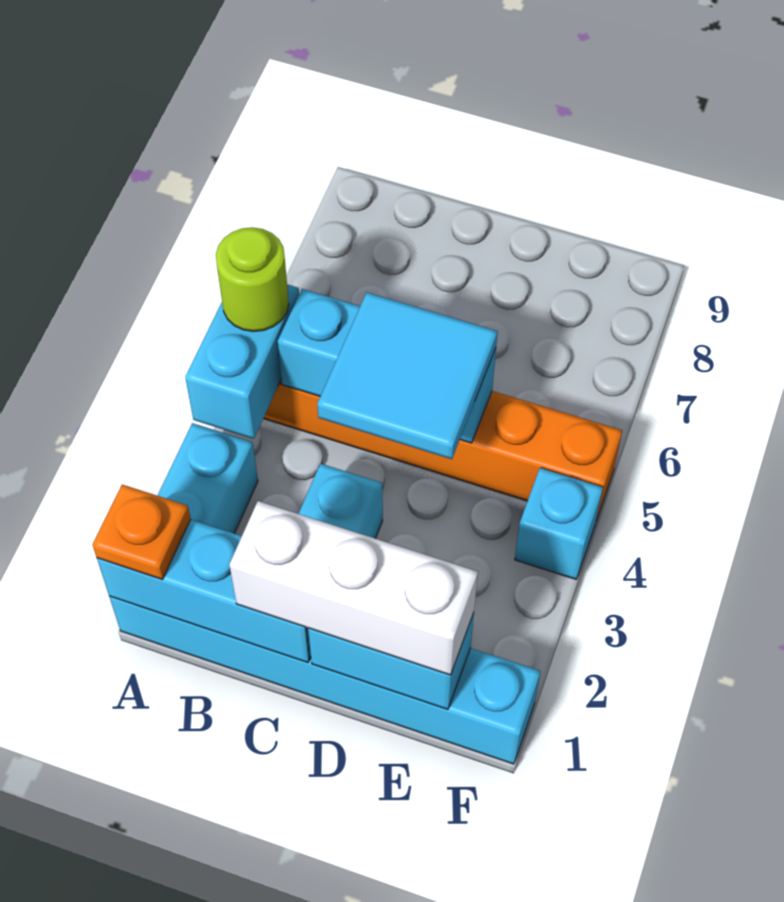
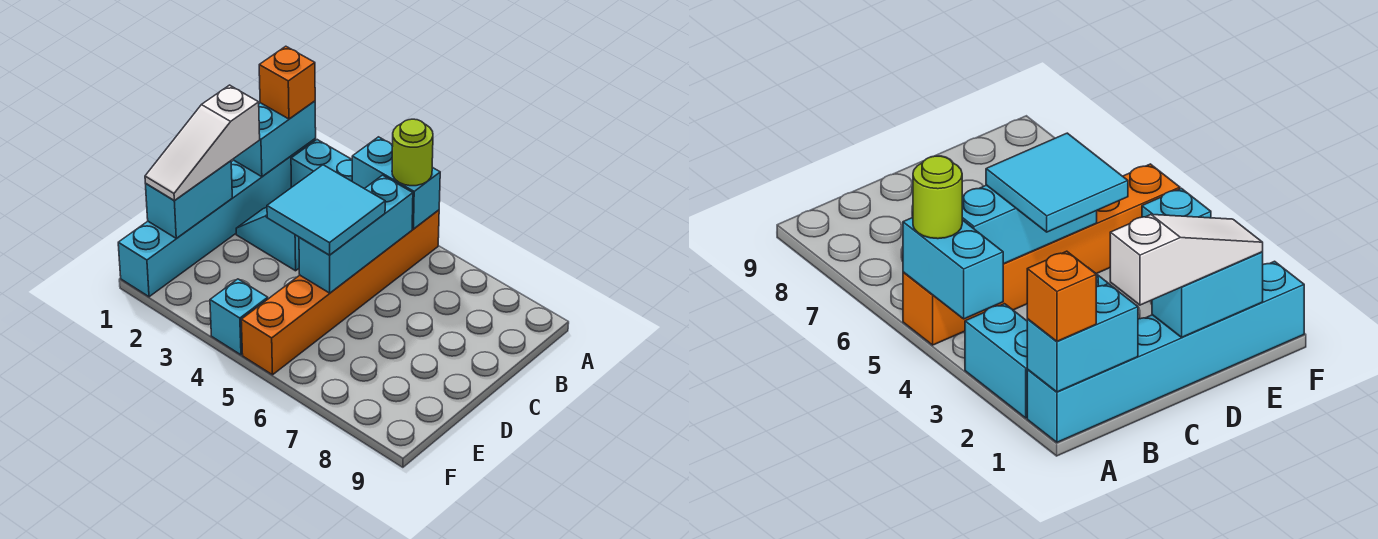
cyan brick A1:C1 level 2 -> cyan brick A1:B1 level 2
orange plate A1 level 3 -> orange brick A1 level 3
white brick C1:E1 level 3 -> white slope C1:E1 level 3 top C

